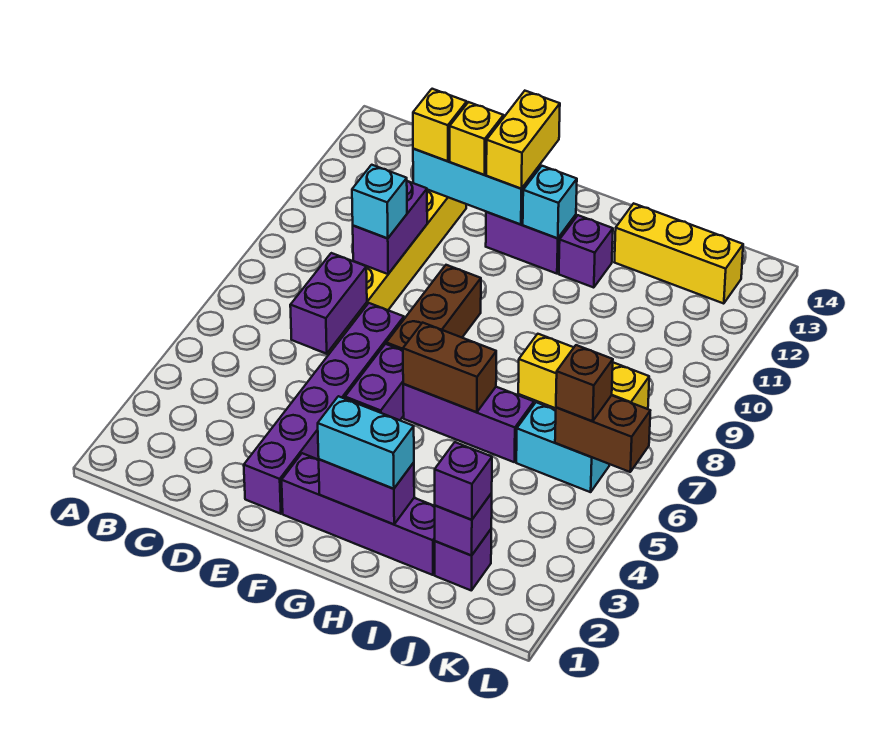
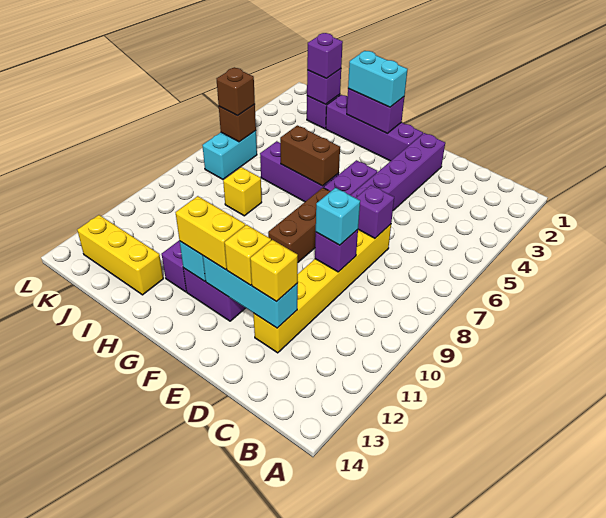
purple brick D6:D7 level 2 -> purple brick D7 level 2
purple brick D9:D10 level 2 -> purple brick D9 level 2
yellow brick F12:F13 level 3 -> yellow brick F12:G12 level 3
yellow brick I8:K8 level 1 -> yellow brick I8 level 1
cyan brick J6:K6 level 1 -> cyan brick K6:K7 level 1
brown brick K6:L6 level 2 -> brown brick K6 level 2

